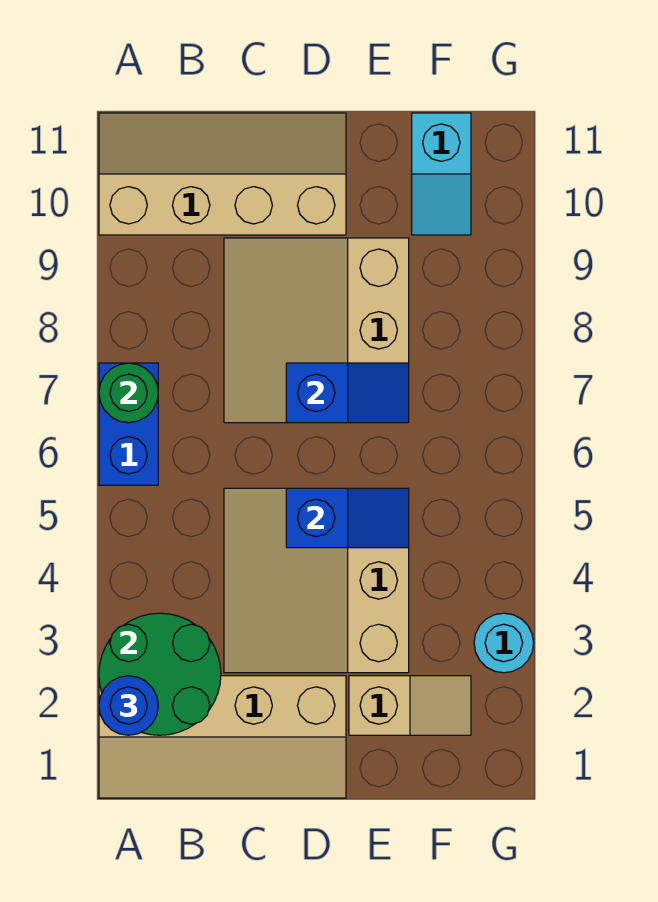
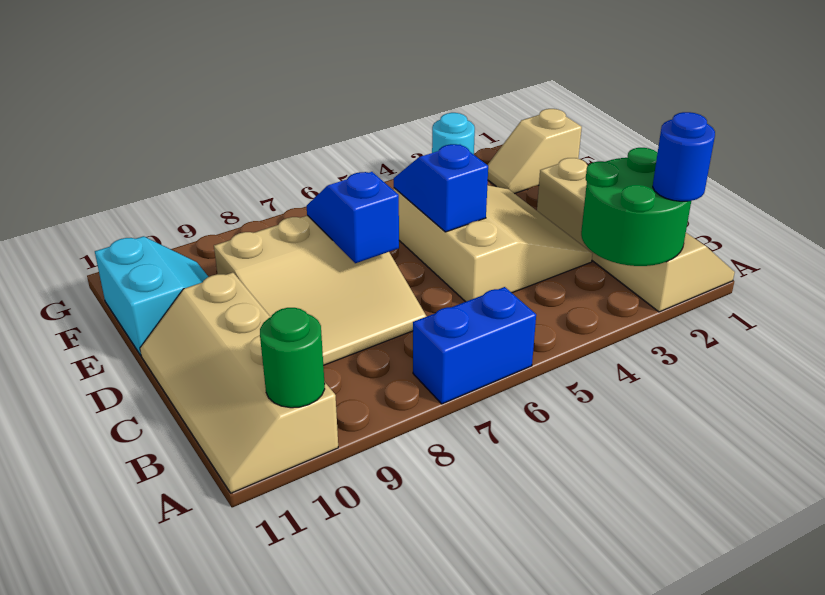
green round brick A7 level 2 -> green round brick A10 level 2
tan slope C3:E5 level 1 top E -> tan slope C3:E5 level 1 top 5
tan slope E2:F2 level 1 top E -> tan slope F1:F2 level 1 top 1
cyan slope F10:F11 level 1 top 11 -> cyan slope E10:F11 level 1 top 11

